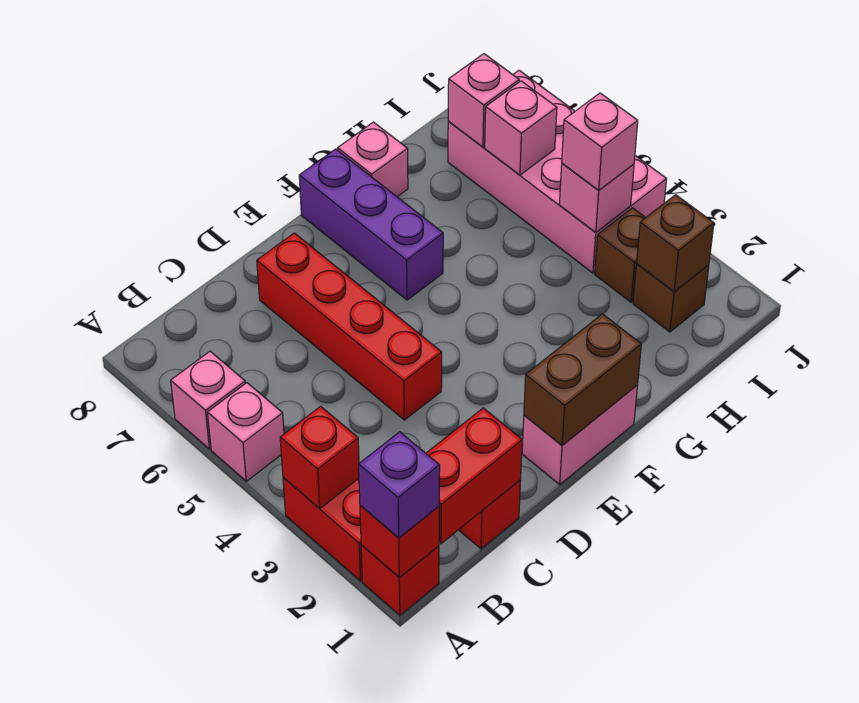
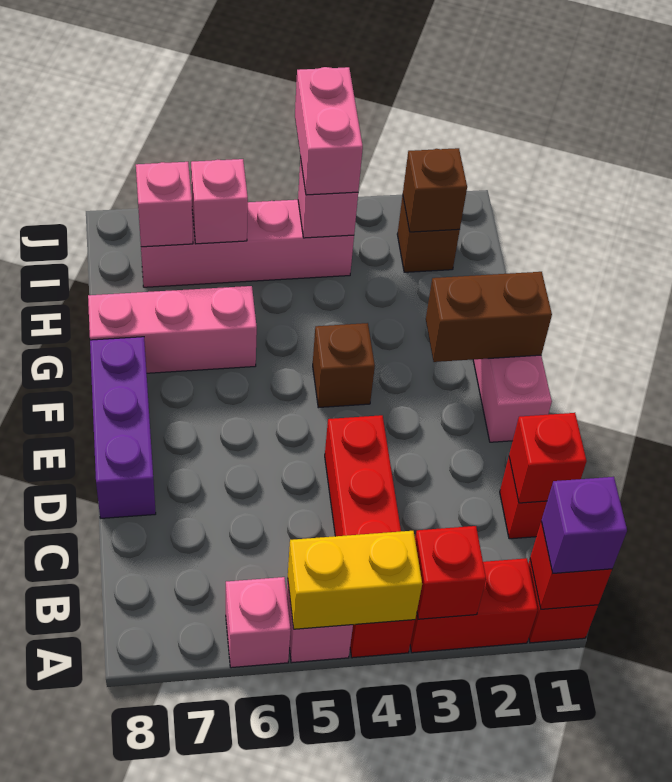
none -> yellow brick A4:A5 level 2
red brick B1:C1 level 2 -> red brick C1 level 2
red brick D4:D7 level 1 -> red brick A4:D4 level 1
brown brick E1:F1 level 2 -> brown brick F1:F2 level 2
purple brick F6:F8 level 1 -> purple brick D8:F8 level 1
pink brick G8 level 1 -> pink brick G6:G8 level 1
brown brick I3 level 1 -> brown brick F4 level 1
pink brick I4:J7 level 1 -> pink brick I4:I7 level 1
pink brick I4 level 3 -> pink brick I4:J4 level 3

